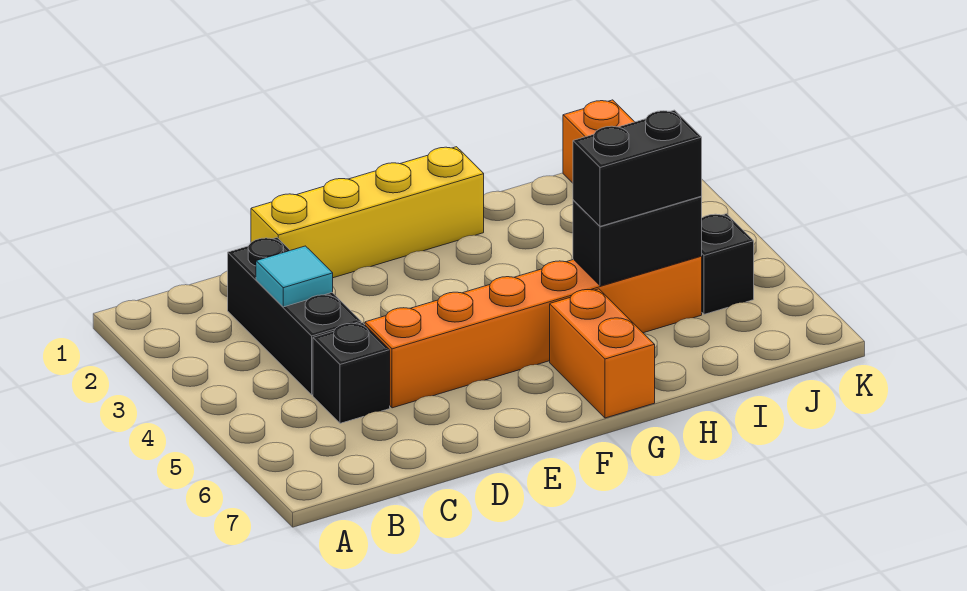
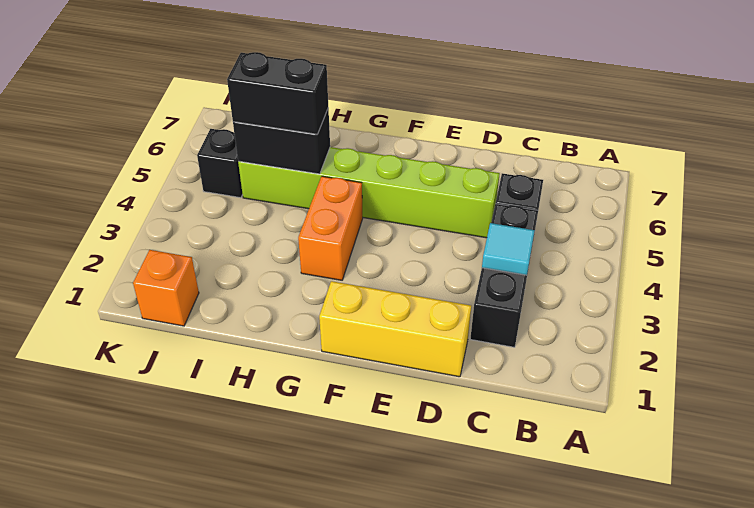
yellow brick D1:G1 level 1 -> yellow brick D1:F1 level 1
orange brick D5:I5 level 1 -> lime brick D5:I5 level 1
orange brick G6:G7 level 1 -> orange brick G3:G4 level 1

